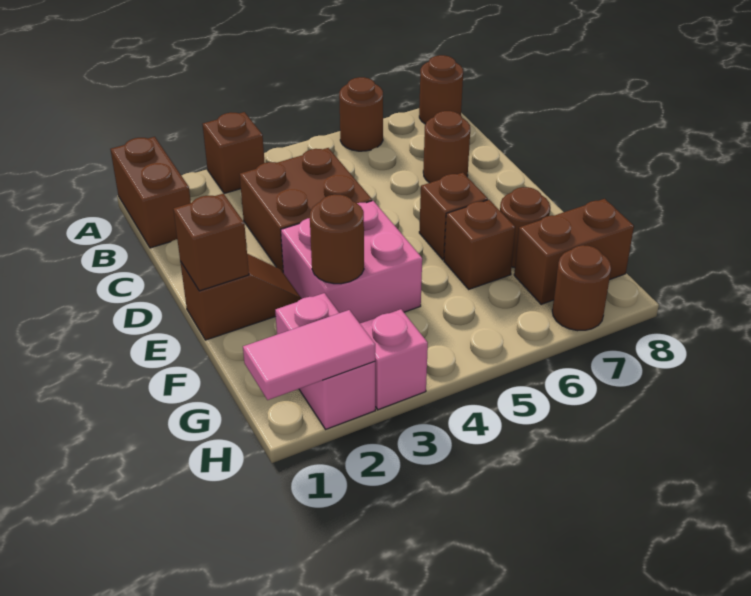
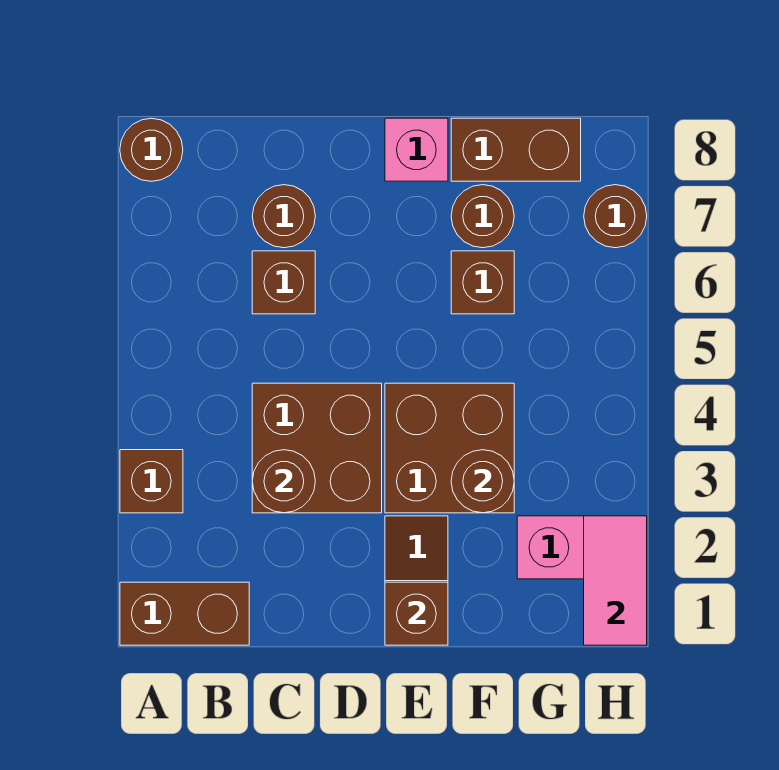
brown round brick A6 level 1 -> brown round brick C3 level 2
pink brick E3:F4 level 1 -> brown brick E3:F4 level 1
brown brick E6 level 1 -> brown brick C6 level 1
brown brick G7:G8 level 1 -> brown brick F8:G8 level 1
pink brick H3 level 1 -> pink brick E8 level 1

